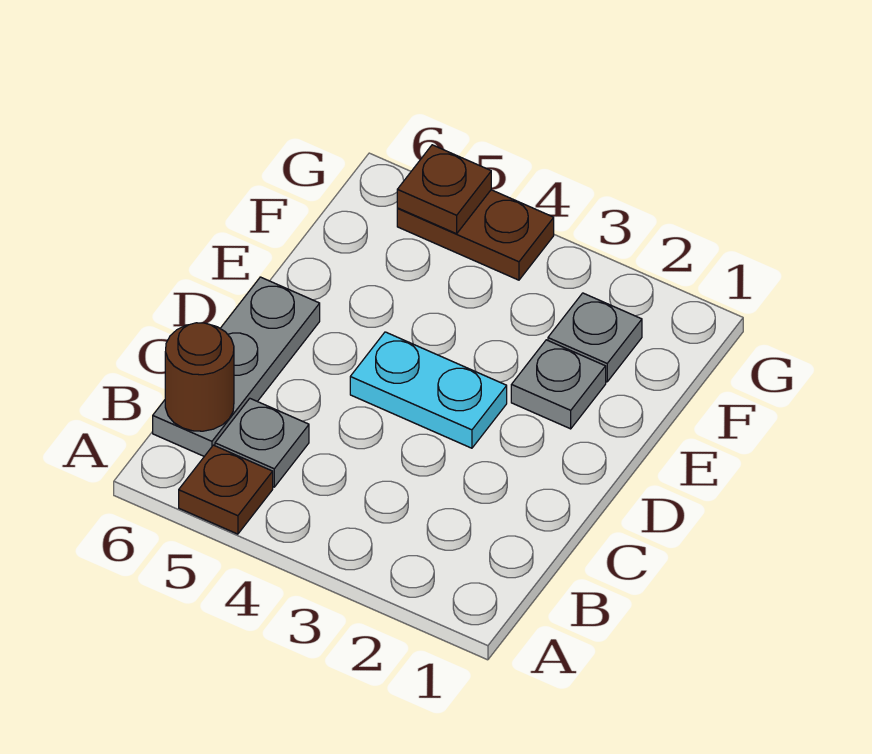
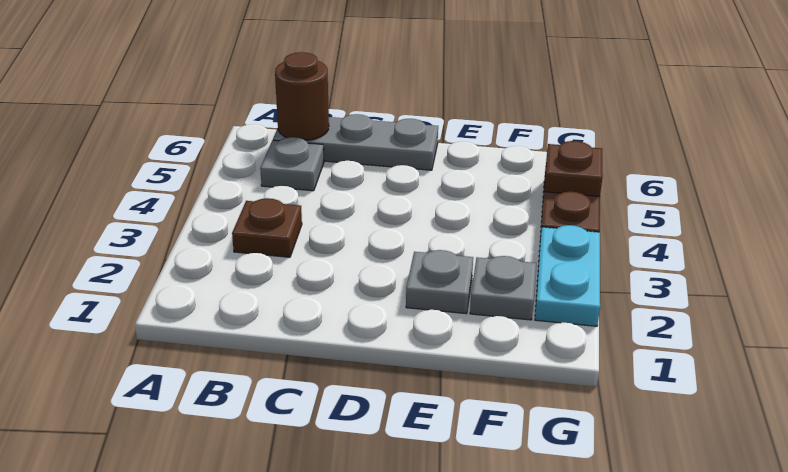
brown plate A5 level 1 -> brown plate B3 level 1
cyan plate D3:D4 level 1 -> cyan plate G2:G3 level 1

